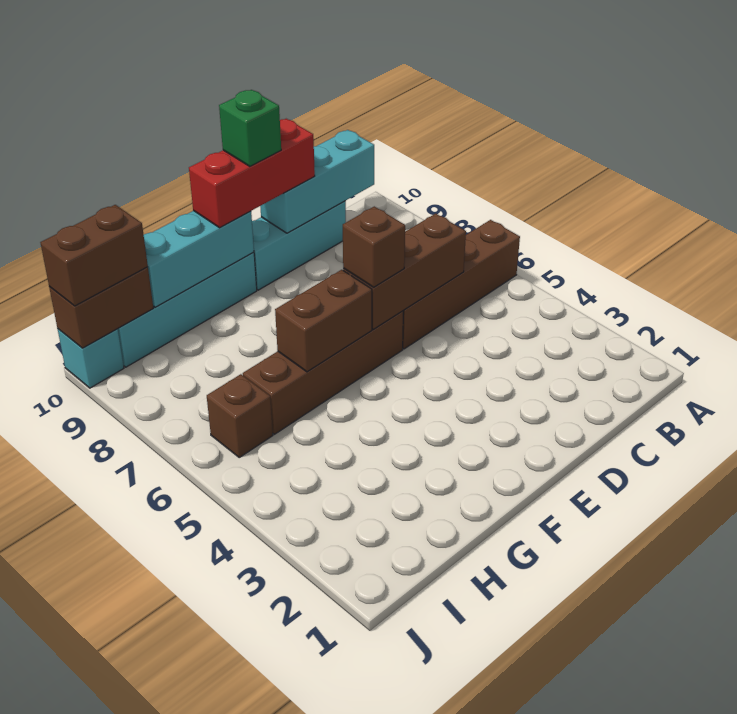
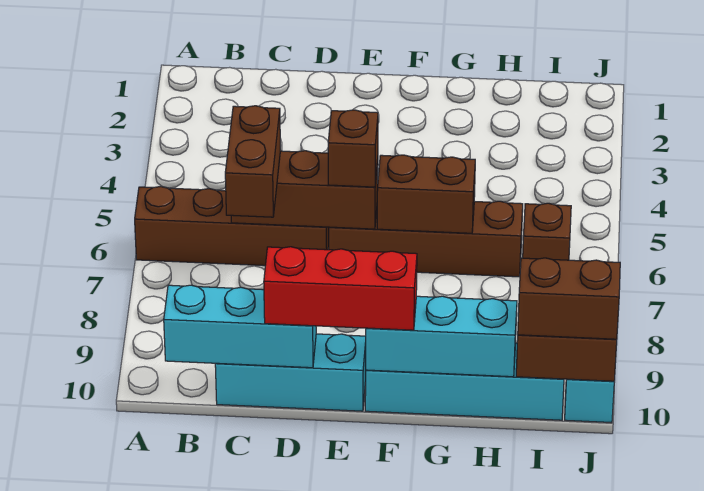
none -> brown brick C6:C7 level 3
green brick E10 level 4 -> none

